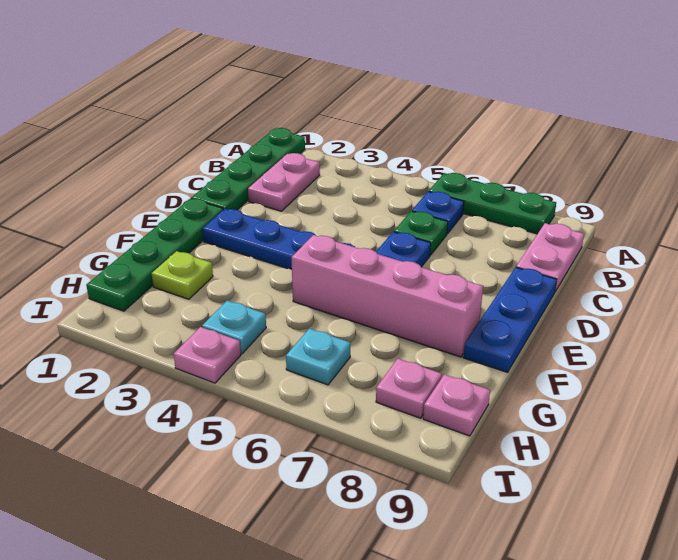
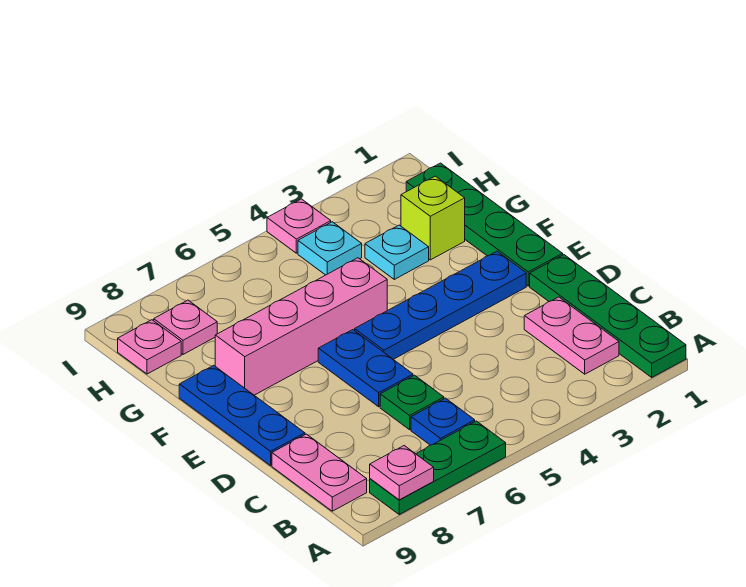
none -> pink plate A8 level 2
lime plate G2 level 1 -> lime brick G2 level 1
cyan plate H6 level 1 -> cyan plate G3 level 1

